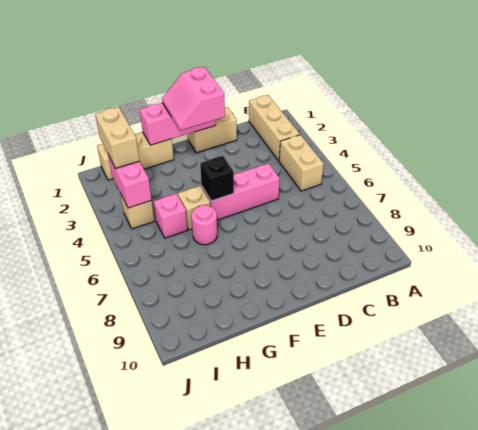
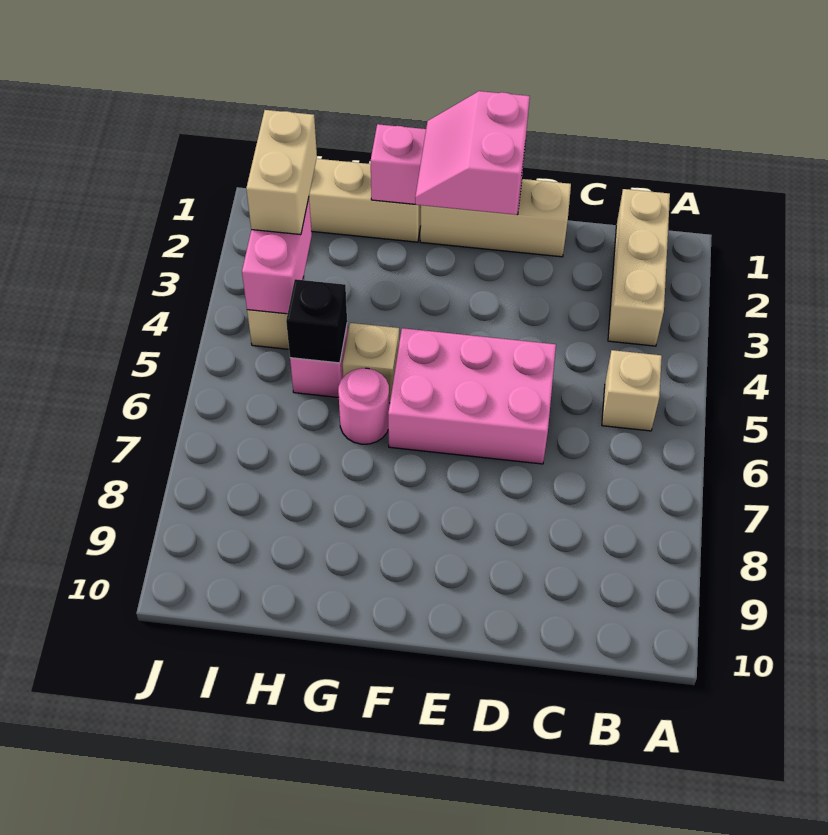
tan brick B4:B5 level 1 -> tan brick B5 level 1
tan brick D1:E1 level 1 -> tan brick D1:F1 level 1
pink brick D5:F5 level 1 -> pink brick D5:F6 level 1
black brick F5 level 2 -> black brick H5 level 2

